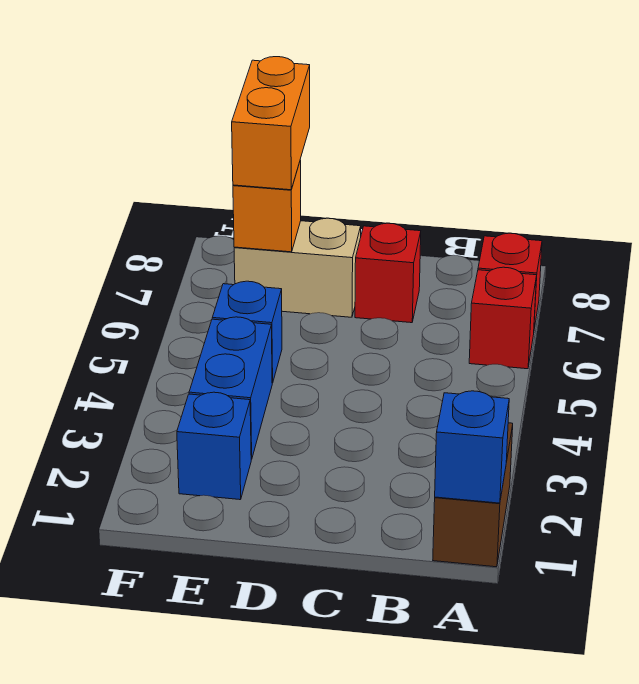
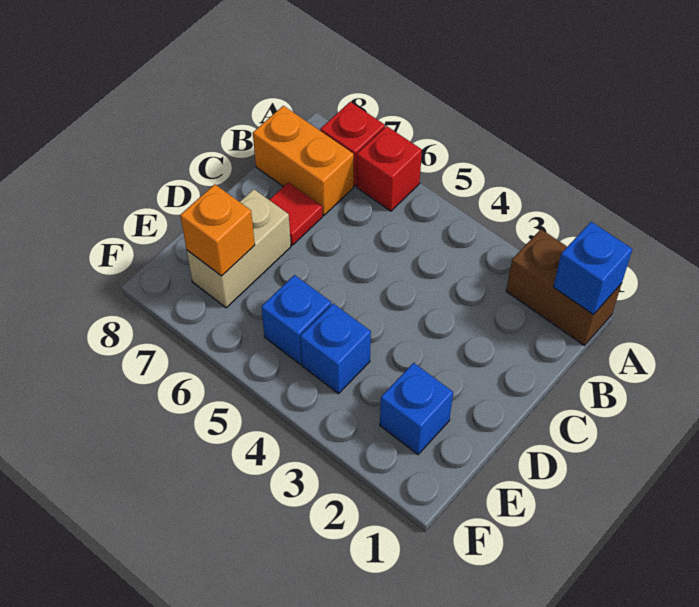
red brick C7 level 1 -> red tile C7 level 1
blue brick E3:E4 level 1 -> blue brick E4 level 1
orange brick E7:E8 level 3 -> orange brick B7:B8 level 1

